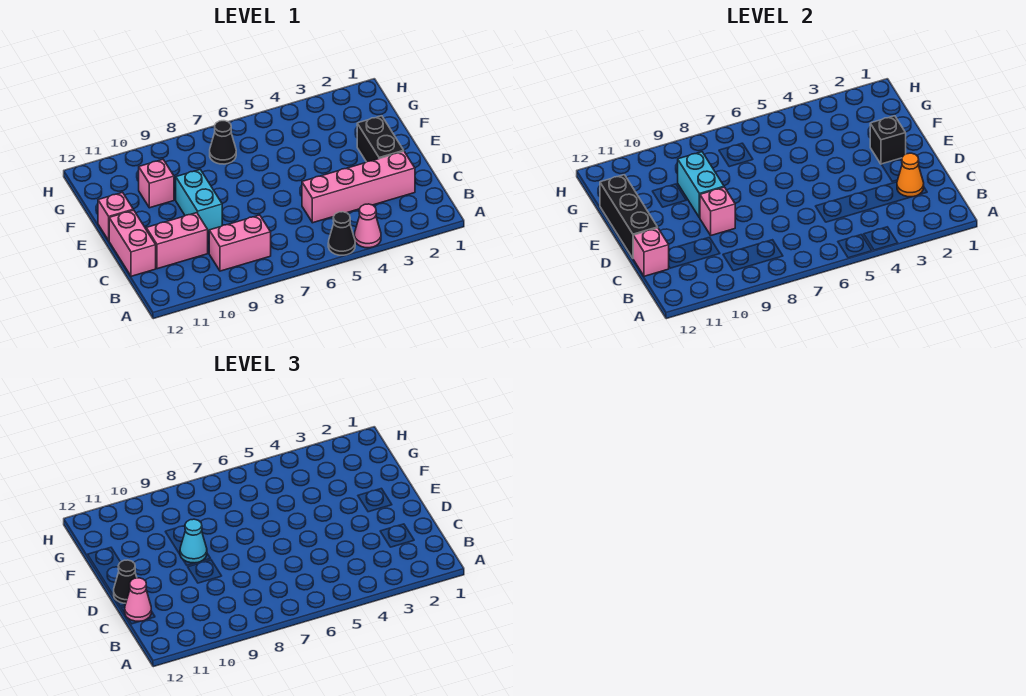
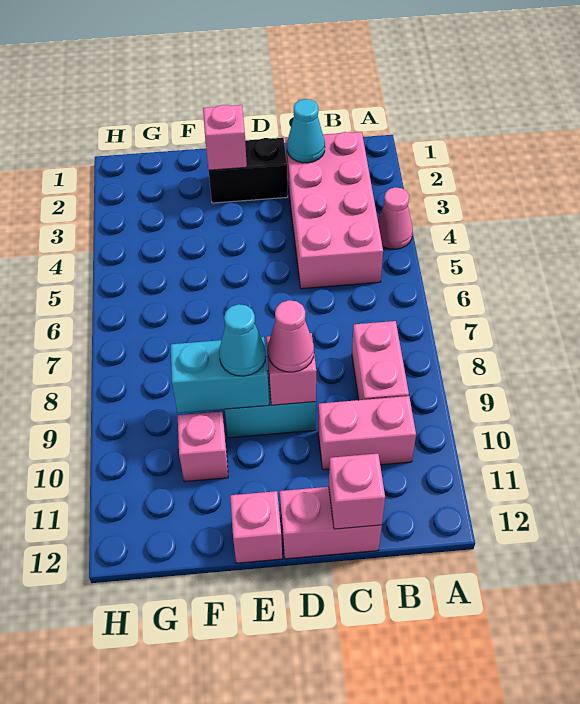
black cone A5 level 1 -> none
pink brick C2:C5 level 1 -> pink brick B2:C5 level 1
orange cone C2 level 2 -> cyan cone C2 level 2
pink brick C10:C11 level 1 -> pink brick B10:C10 level 1
pink cone C12 level 3 -> pink cone D9 level 3
black brick D12:F12 level 2 -> none
black cone D12 level 3 -> none
black brick E2 level 2 -> pink brick E2 level 2
black cone G7 level 1 -> none

